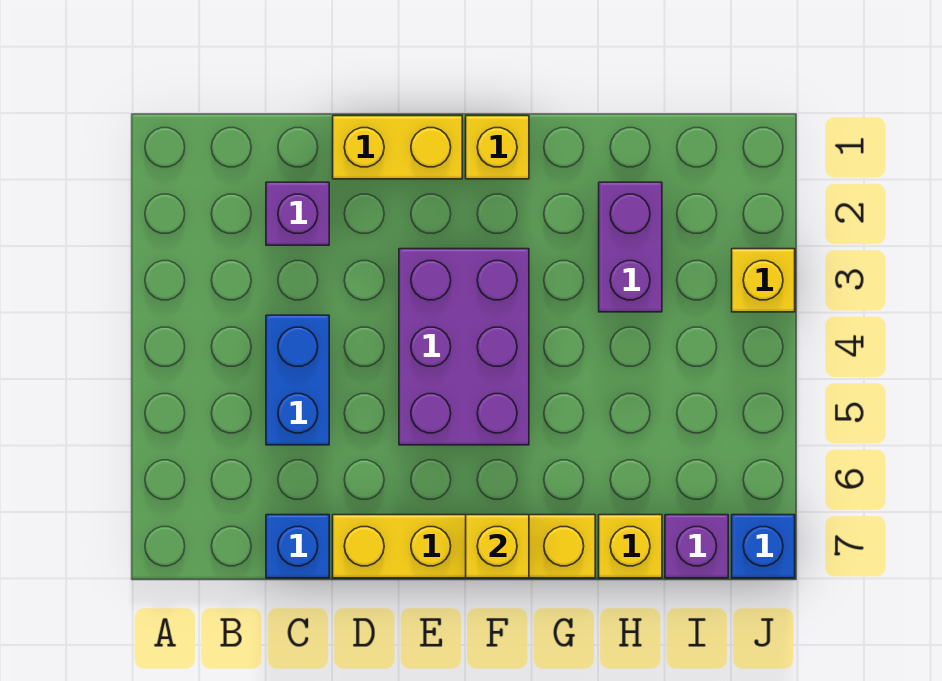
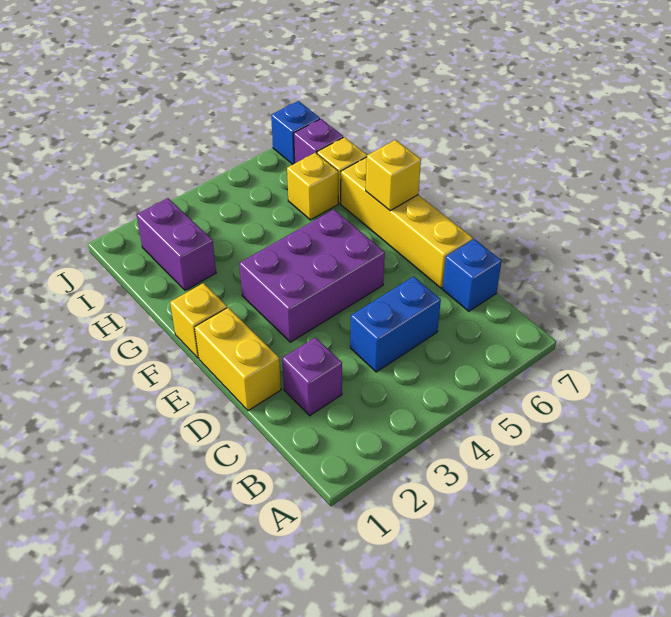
purple brick H2:H3 level 1 -> purple brick H2:I2 level 1
yellow brick J3 level 1 -> yellow brick H6 level 1

